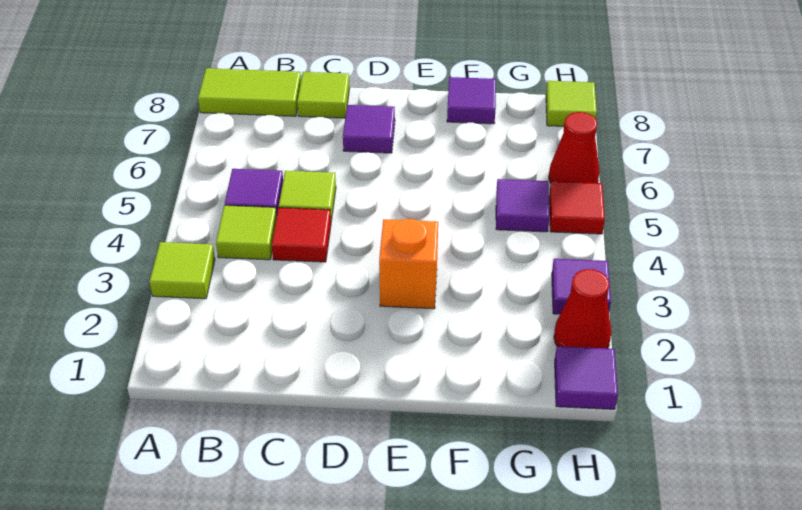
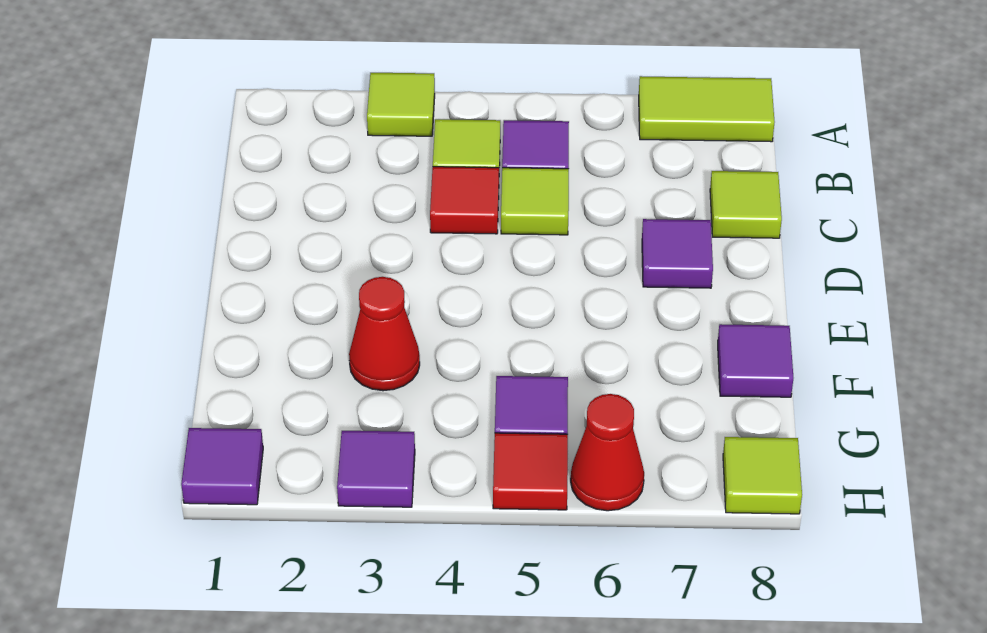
lime tile A8:B8 level 1 -> lime tile A7:A8 level 1
orange brick E3 level 1 -> none
red cone H2 level 1 -> red cone F3 level 1

